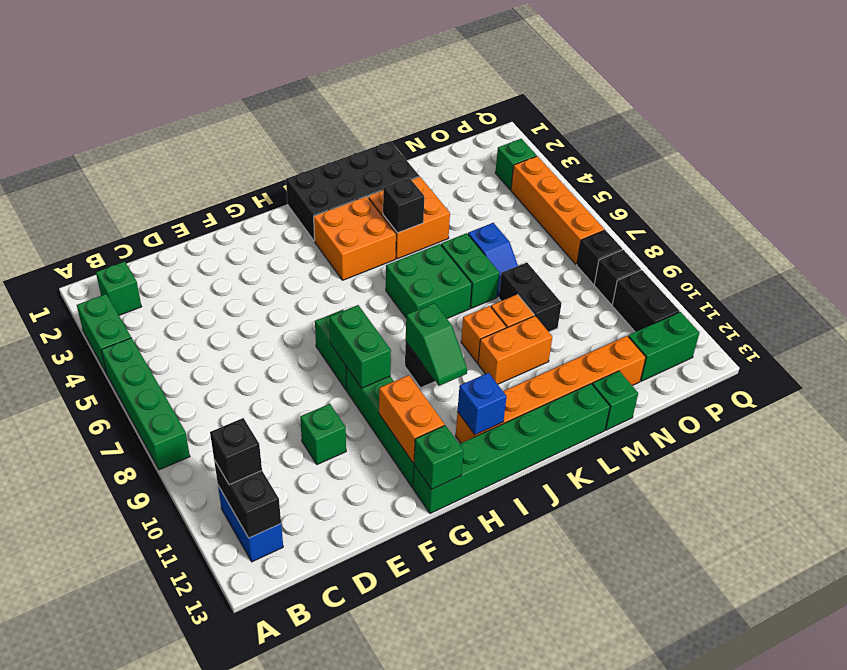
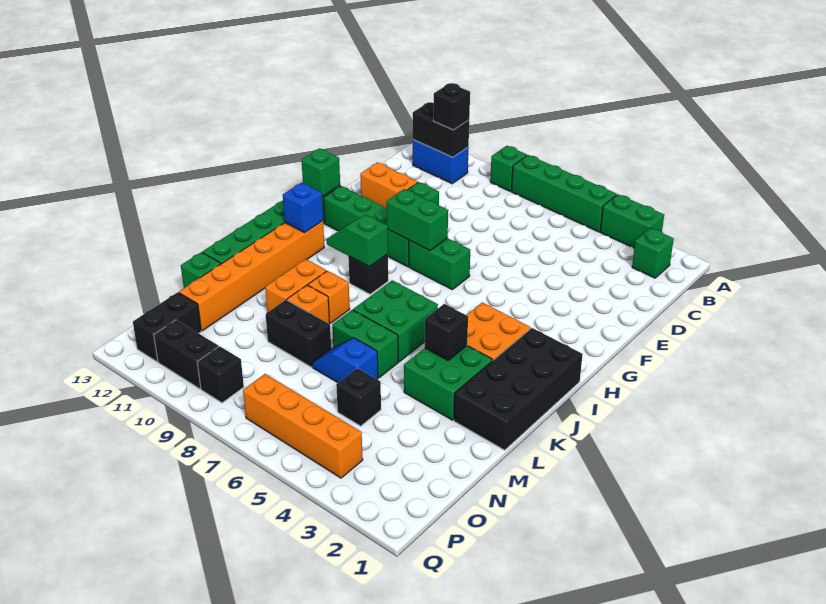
orange brick G11:G12 level 2 -> orange brick E11:E12 level 1
orange brick K3:L4 level 1 -> green brick K3:L4 level 1
green brick O12:P12 level 1 -> black brick O12:P12 level 1
green brick P3 level 1 -> green brick A9 level 1
black brick P8 level 1 -> black brick N5 level 1

